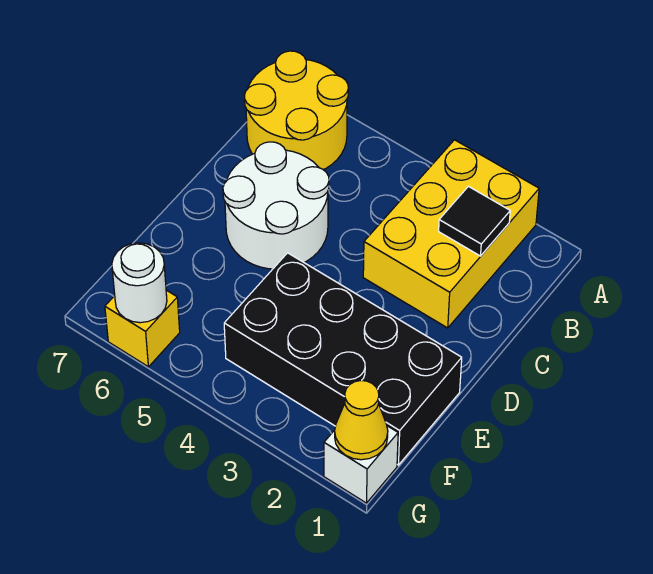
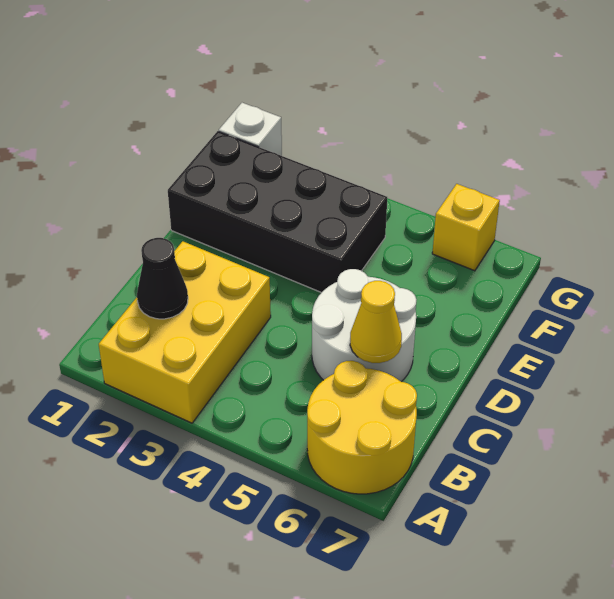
black tile B2 level 2 -> black cone B2 level 2
yellow cone G1 level 2 -> yellow cone C6 level 2
white round brick G6 level 2 -> none

